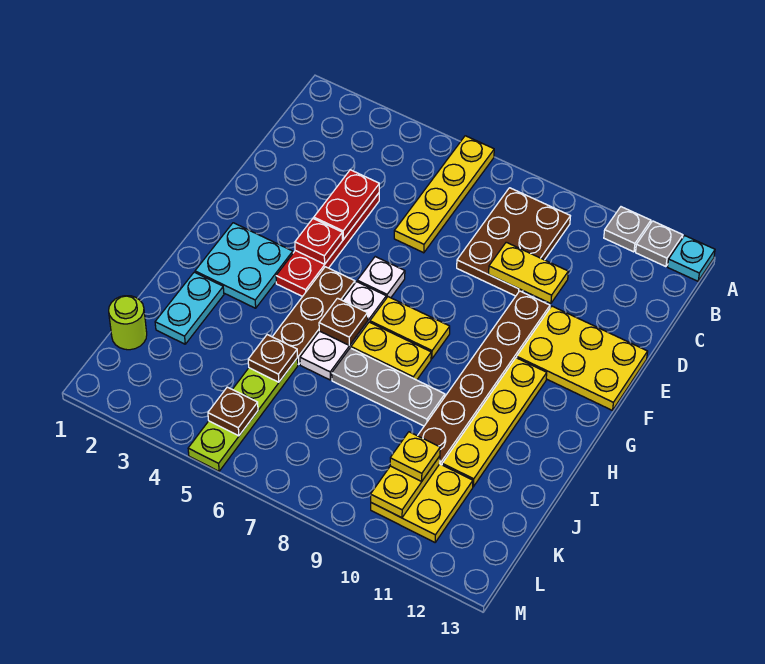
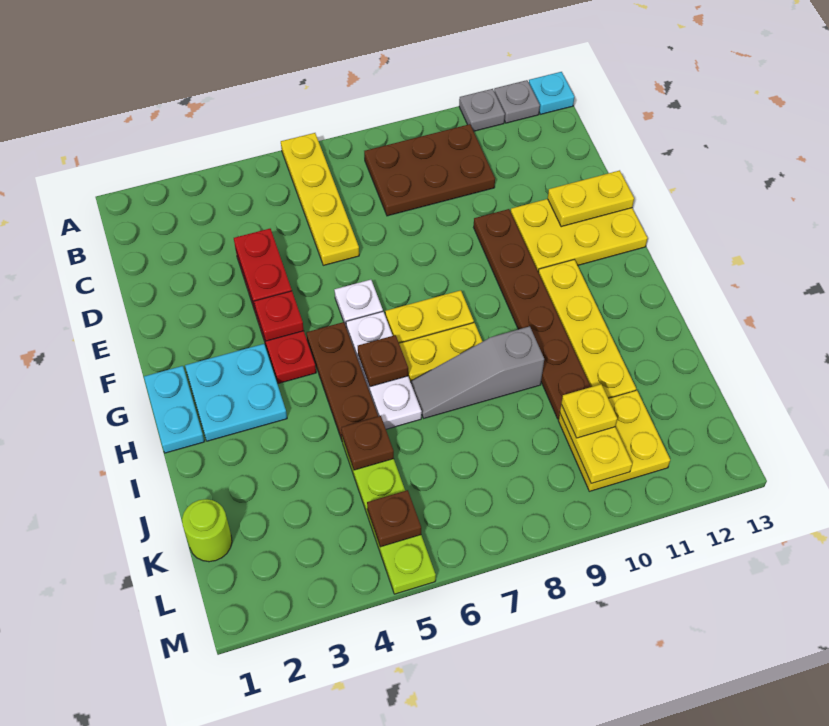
brown plate B8:D9 level 1 -> brown plate B8:C10 level 1
yellow plate D9:D10 level 2 -> yellow plate E12:E13 level 2
cyan plate I2:J2 level 1 -> cyan plate G1:H1 level 1
grey plate I7:I9 level 1 -> grey slope I7:I9 level 1 top 9

